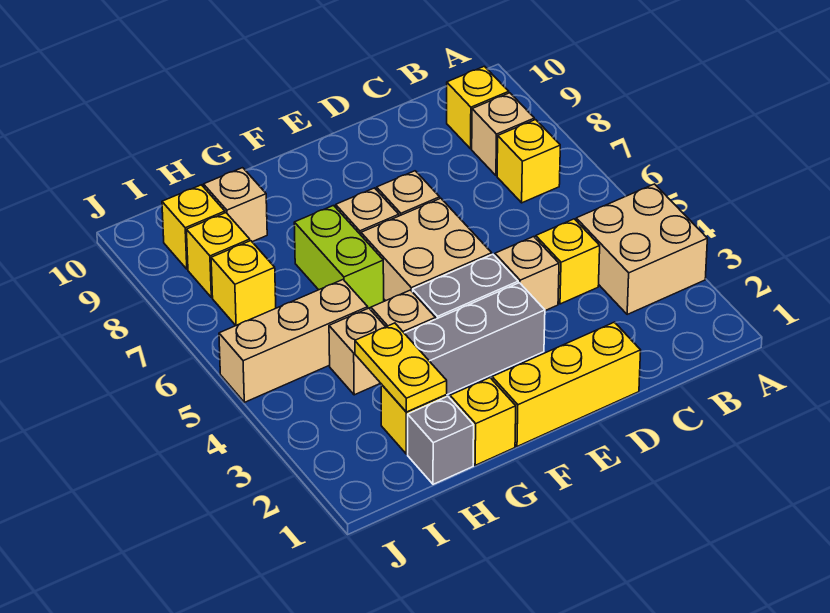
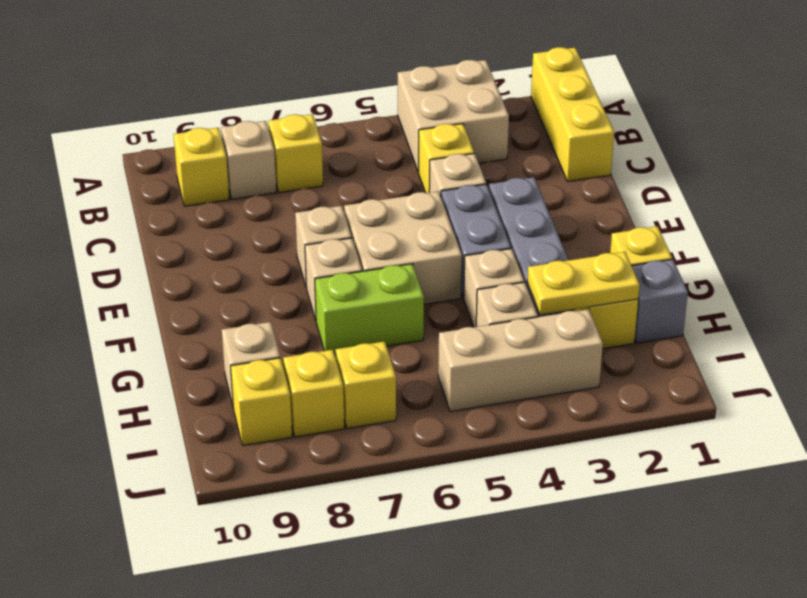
yellow brick D1:F1 level 1 -> yellow brick A1:C1 level 1
tan brick H5:J5 level 1 -> tan brick I3:I5 level 1

